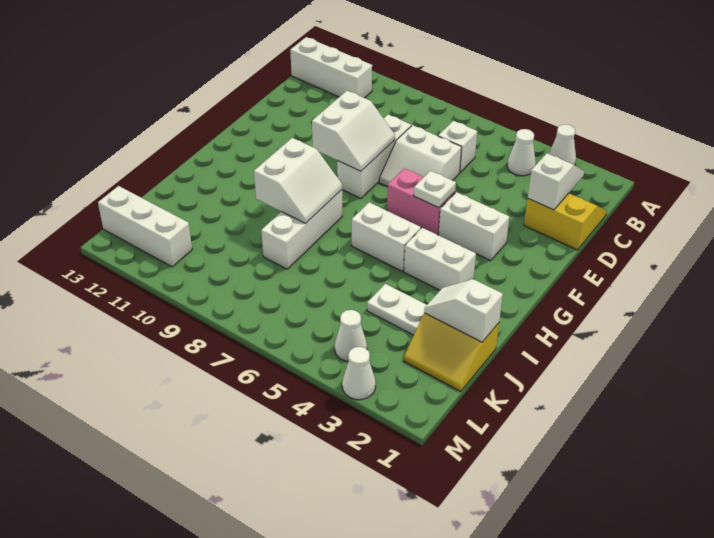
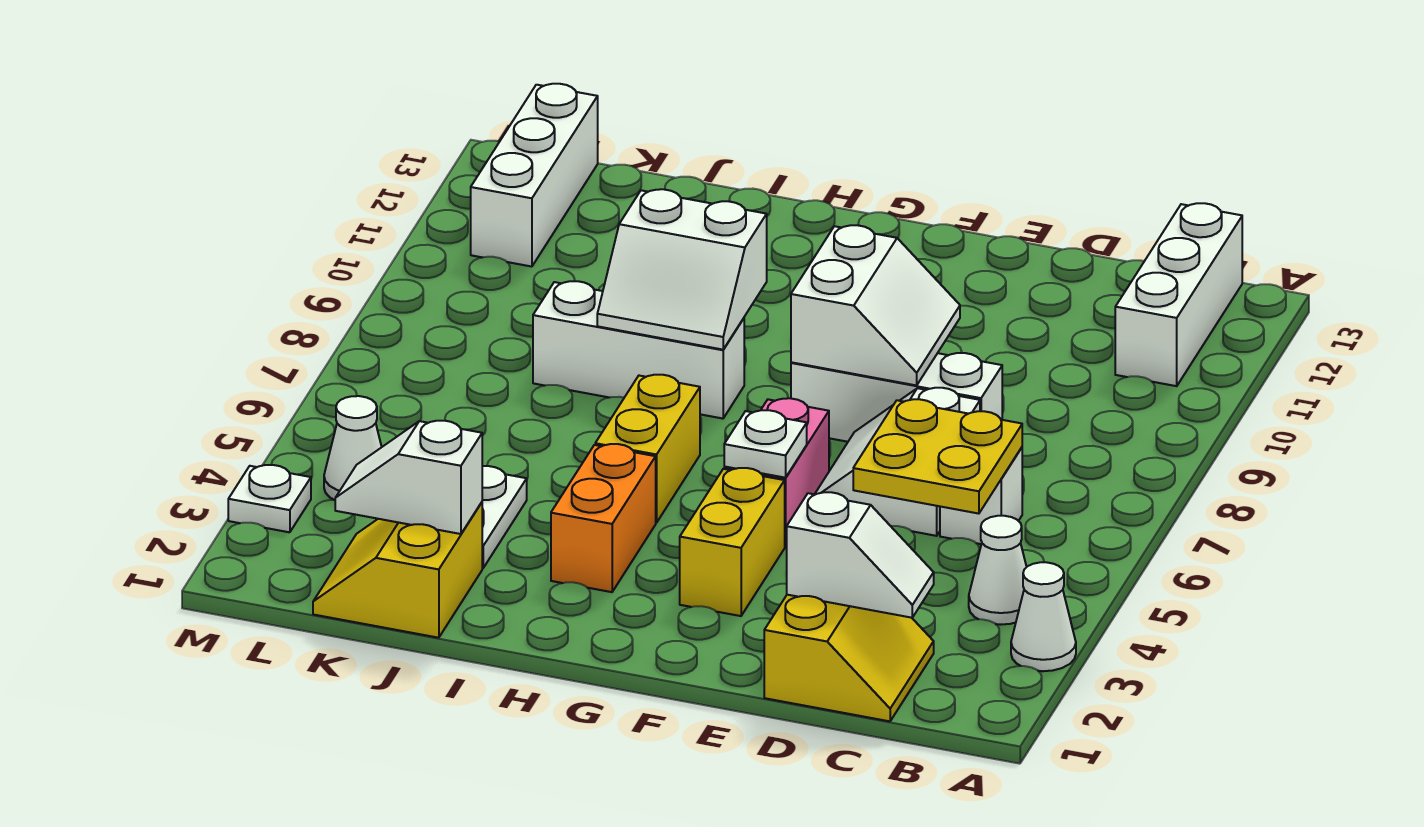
none -> yellow plate C5:D6 level 2
white slope E8:F9 level 2 top 9 -> white slope E8:F9 level 2 top F
white brick F3:F4 level 1 -> yellow brick F3:F4 level 1
white brick H3:H4 level 1 -> orange brick H3:H4 level 1
white brick H5:H6 level 1 -> yellow brick H5:H6 level 1
white slope J1:J2 level 2 top 1 -> white slope J2:K2 level 2 top J
white cone M3 level 1 -> white plate M3 level 1

